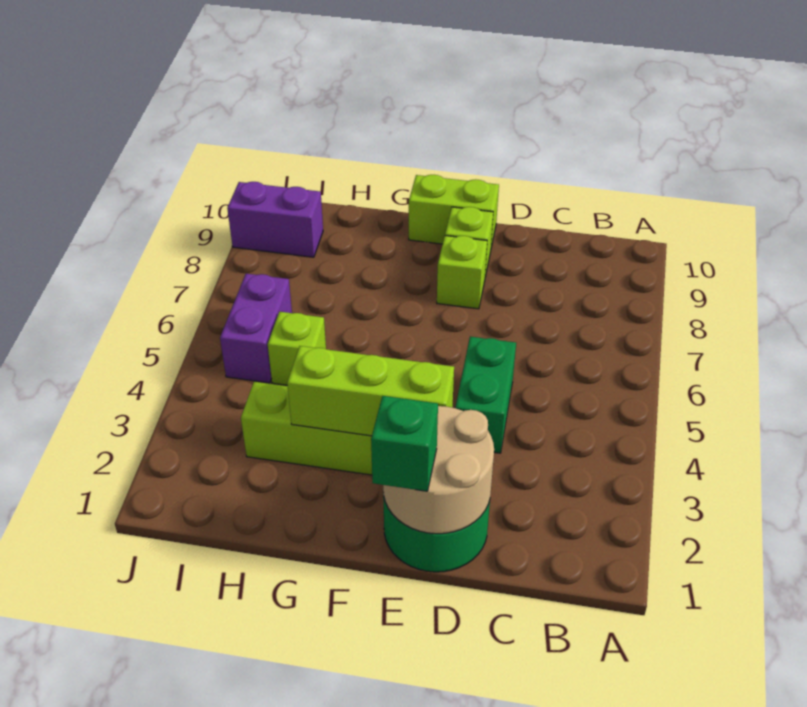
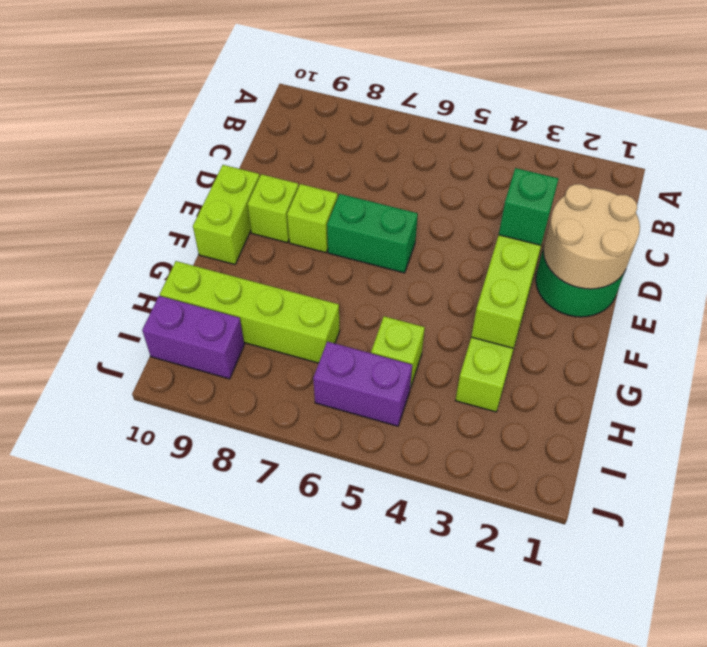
green brick D4:D5 level 1 -> green brick E6:E7 level 1
green brick E1 level 3 -> green brick E3 level 3
none -> lime brick H7:H10 level 1
purple brick I9:J9 level 1 -> purple brick I9:I10 level 1

